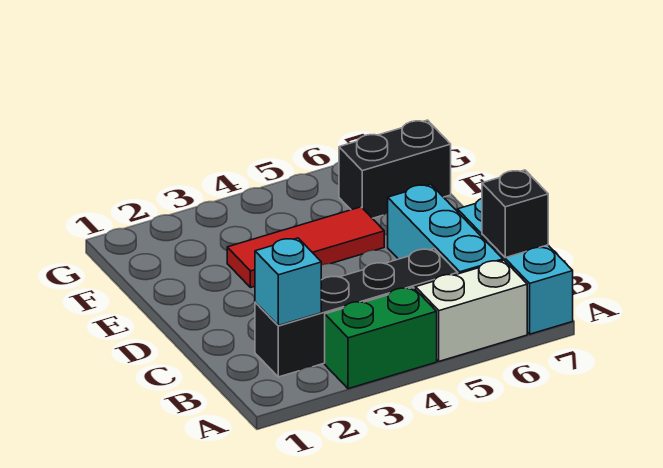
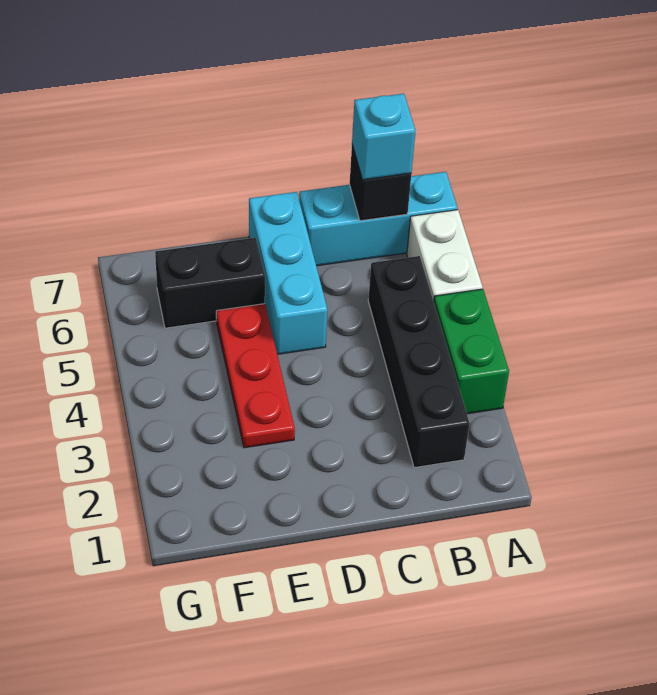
cyan brick B2 level 2 -> cyan brick B7 level 3
cyan brick B6:D6 level 1 -> cyan brick D5:D7 level 1
red tile E3:E5 level 1 -> red plate E3:E5 level 1
black brick F6:F7 level 1 -> black brick E6:F6 level 1

